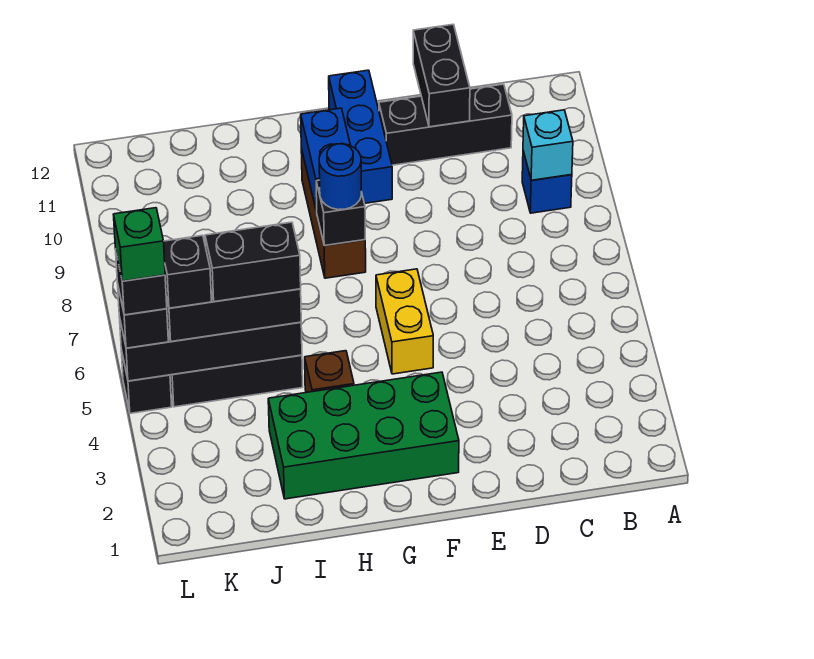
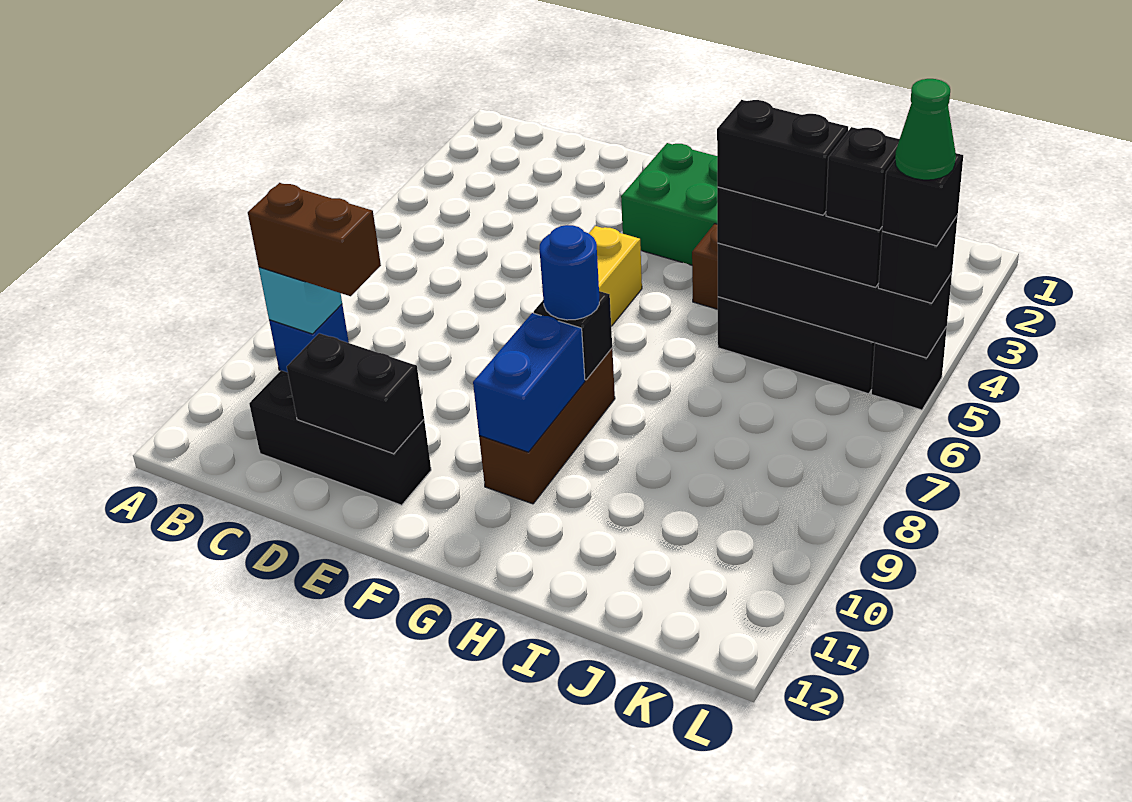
none -> brown brick B9:C9 level 3
black brick D11:D12 level 2 -> black brick D11:E11 level 2
blue brick F10:F12 level 1 -> none
green brick L5 level 5 -> green cone L5 level 5

